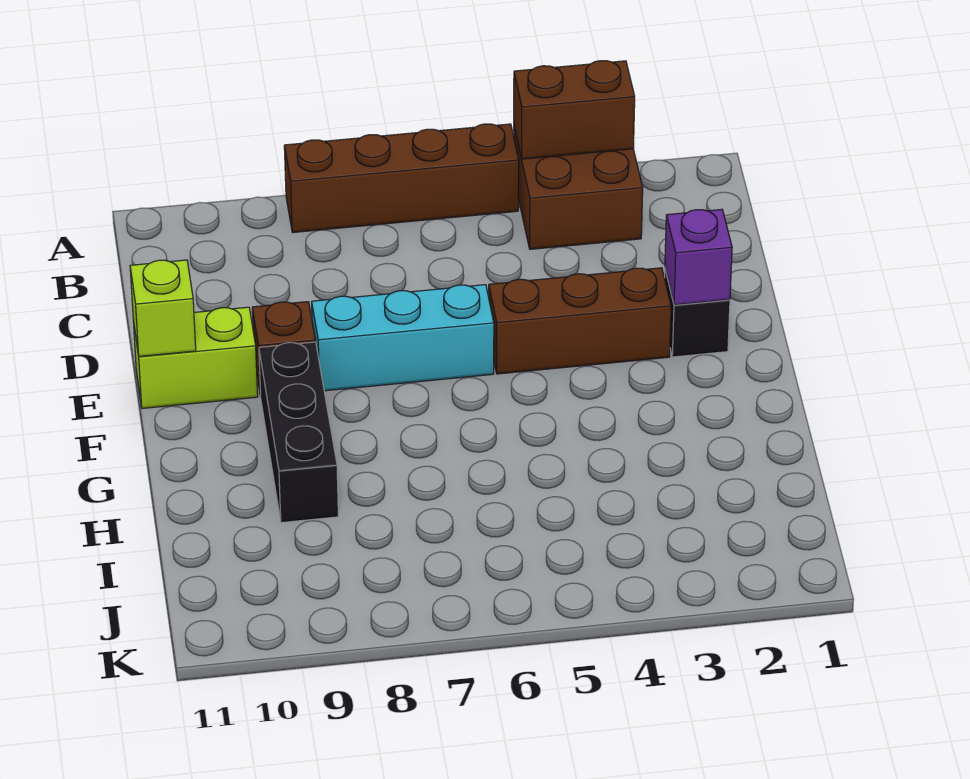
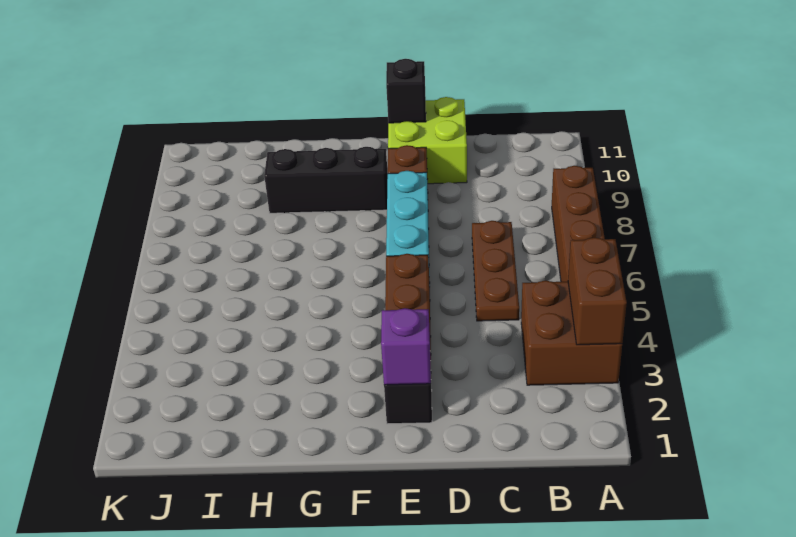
none -> brown plate C5:C7 level 1
lime brick E10:E11 level 1 -> lime brick D10:E11 level 1
lime brick E11 level 2 -> black brick E11 level 2

